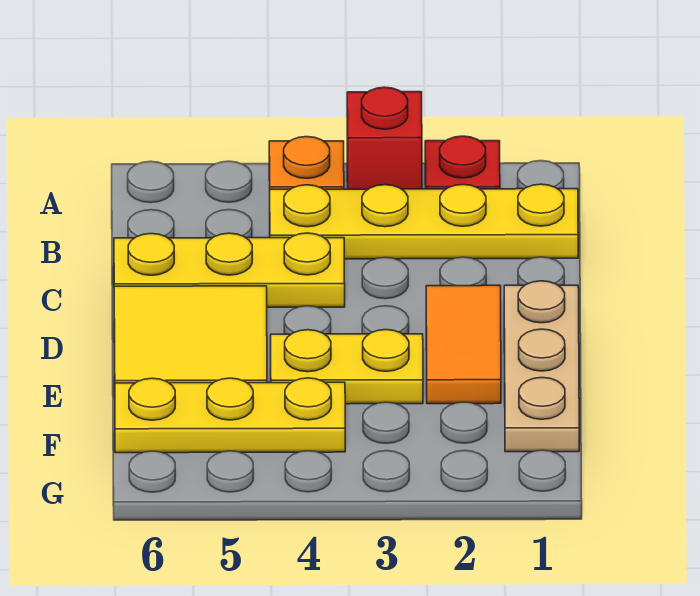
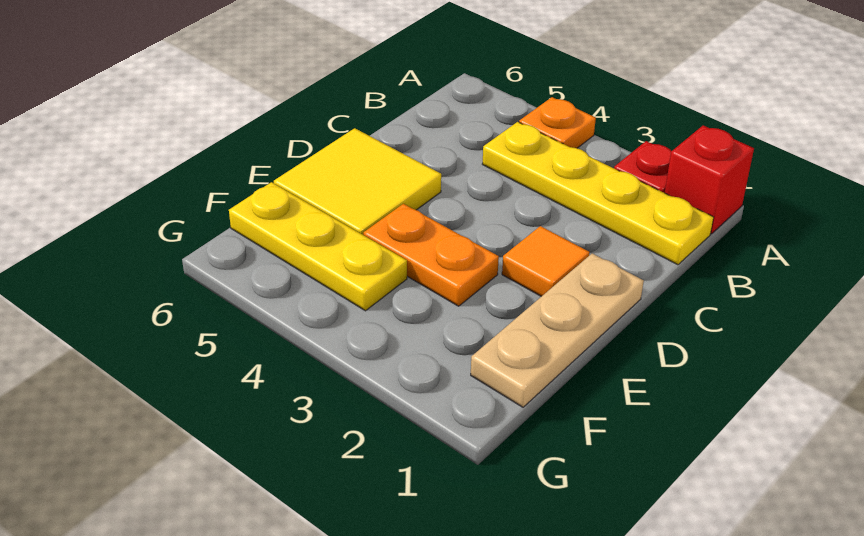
red brick A3 level 1 -> red brick A1 level 1
yellow plate C4:C6 level 1 -> none
orange tile D2:E2 level 1 -> orange tile D2 level 1
yellow plate E3:E4 level 1 -> orange plate E3:E4 level 1

